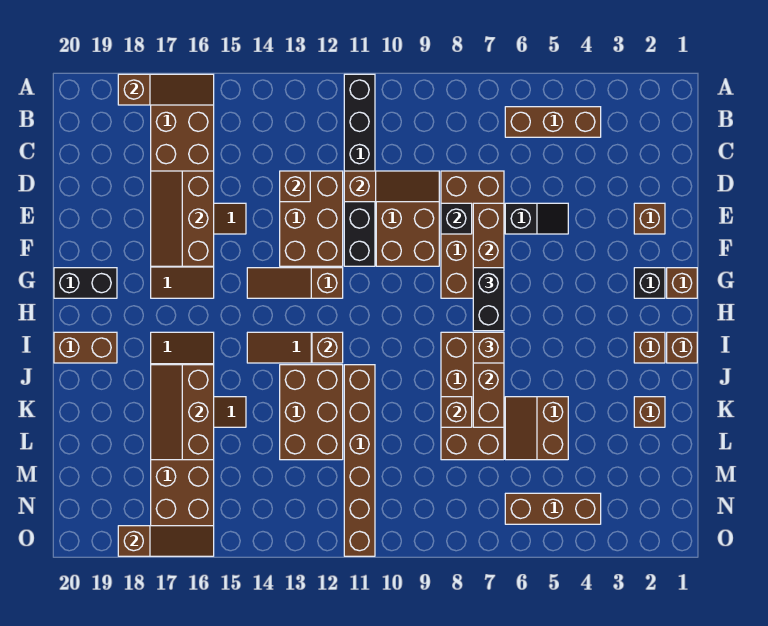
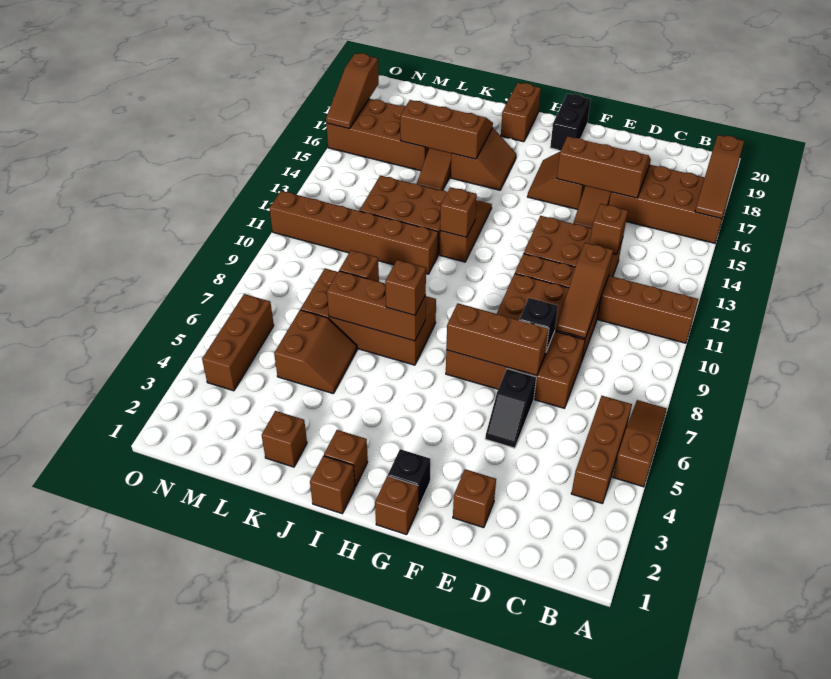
black brick A11:F11 level 1 -> brown brick A11:F11 level 1
black brick G7:H7 level 3 -> none
brown slope G12:G14 level 1 top 12 -> brown slope A5:A7 level 1 top 5
brown slope K5:L6 level 1 top 5 -> brown slope K5:L6 level 1 top L

